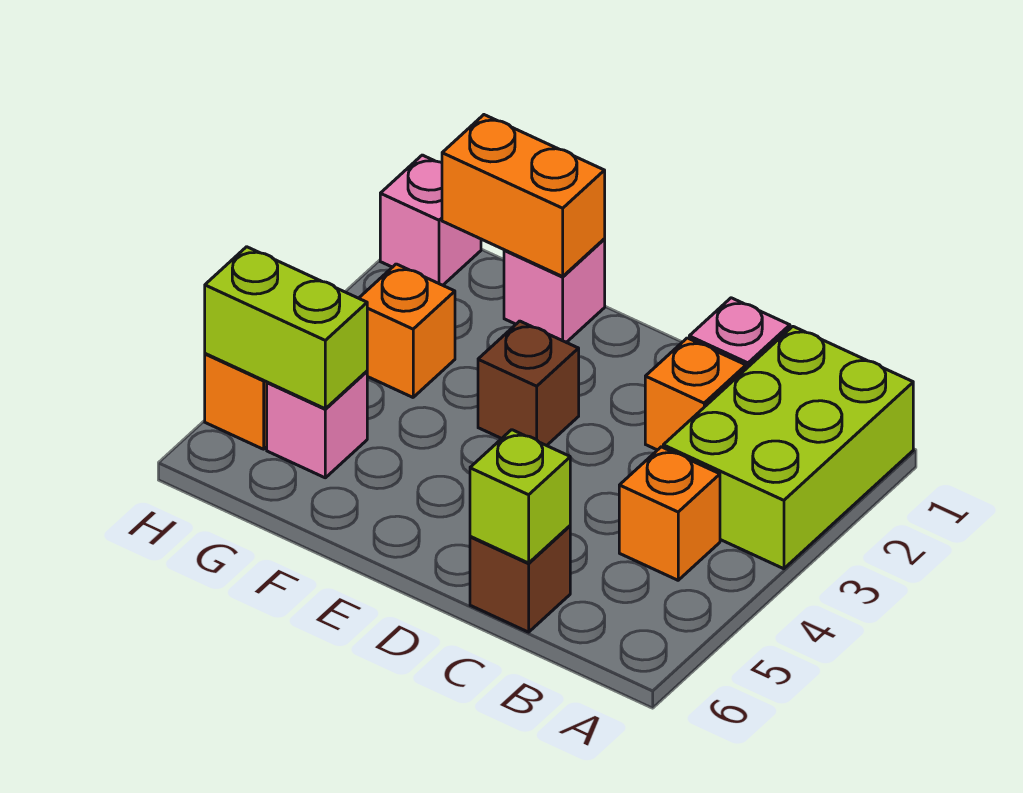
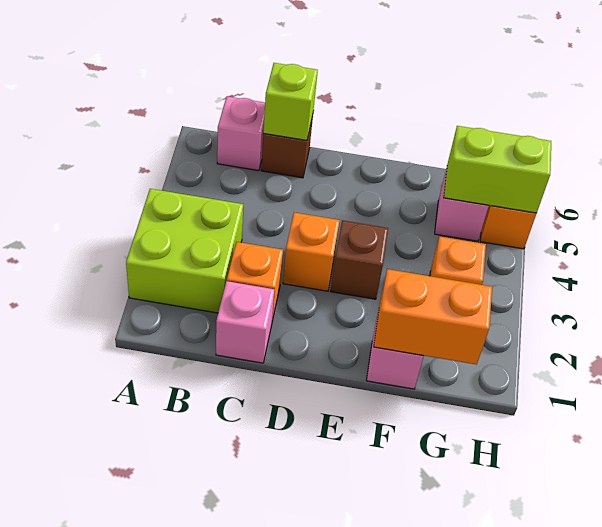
lime brick A1:B3 level 1 -> lime brick A2:B3 level 1
orange brick B4 level 1 -> orange brick D3 level 1
pink brick H1 level 1 -> pink brick B6 level 1

